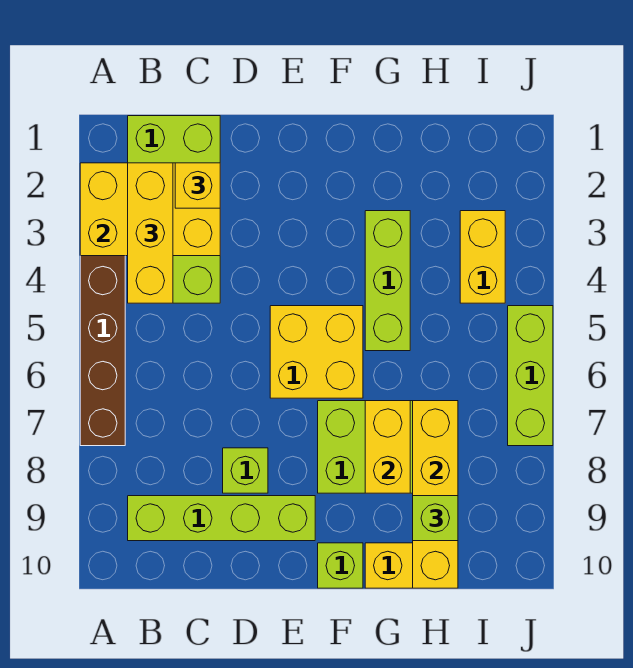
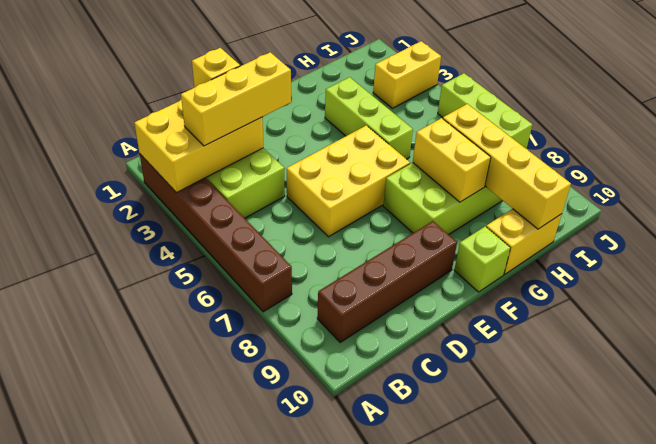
yellow brick B2:B4 level 3 -> yellow brick B3:D3 level 3
lime brick B9:E9 level 1 -> brown brick B9:E9 level 1
lime brick D8 level 1 -> none
yellow brick E5:F6 level 1 -> yellow brick D5:F6 level 1
lime brick H9 level 3 -> none
yellow brick I3:I4 level 1 -> yellow brick I3:J3 level 1

